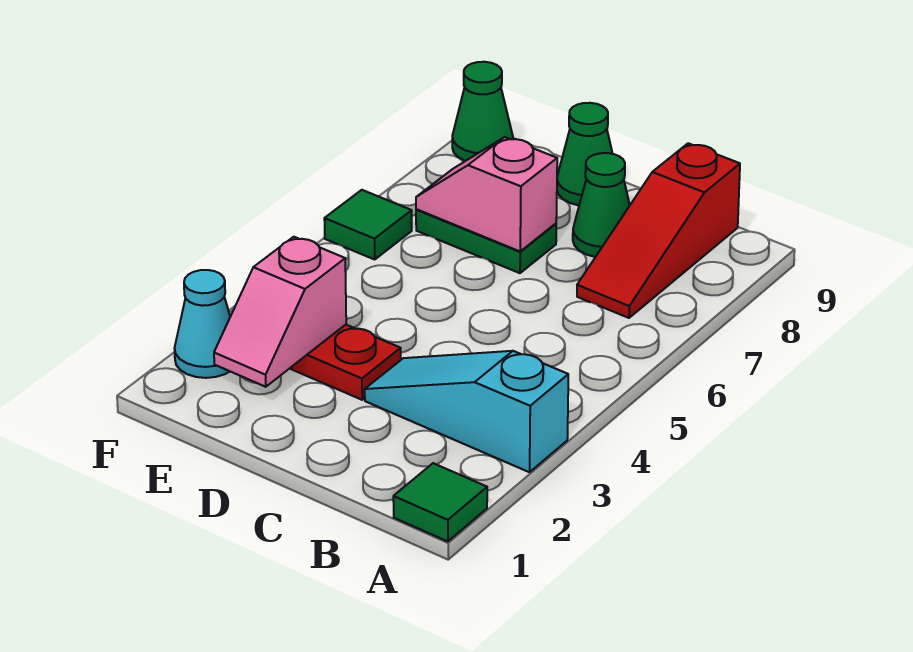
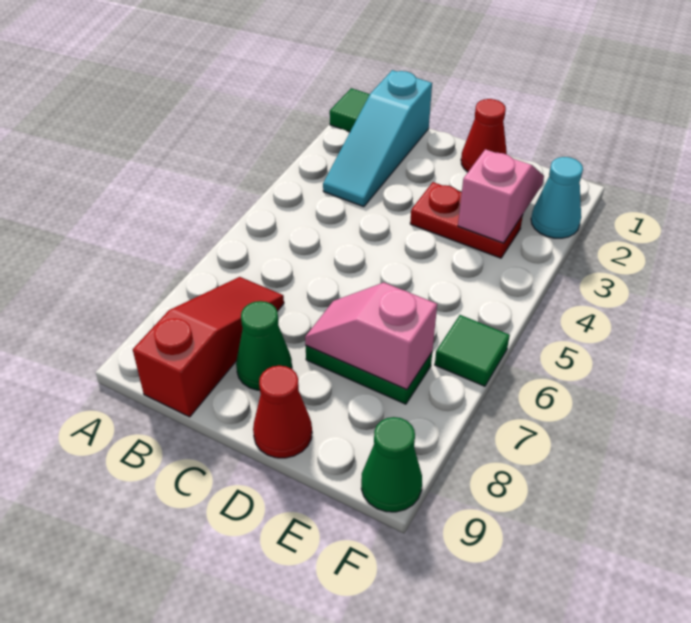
cyan slope A3:C3 level 1 top A -> cyan slope B1:B3 level 1 top 1
none -> red cone D1 level 1
pink slope D7:E7 level 2 top D -> pink slope D7:E7 level 2 top E
green cone D9 level 1 -> red cone D9 level 1

